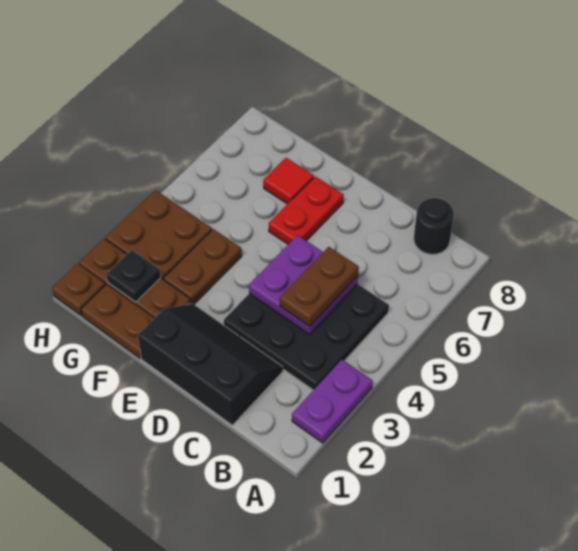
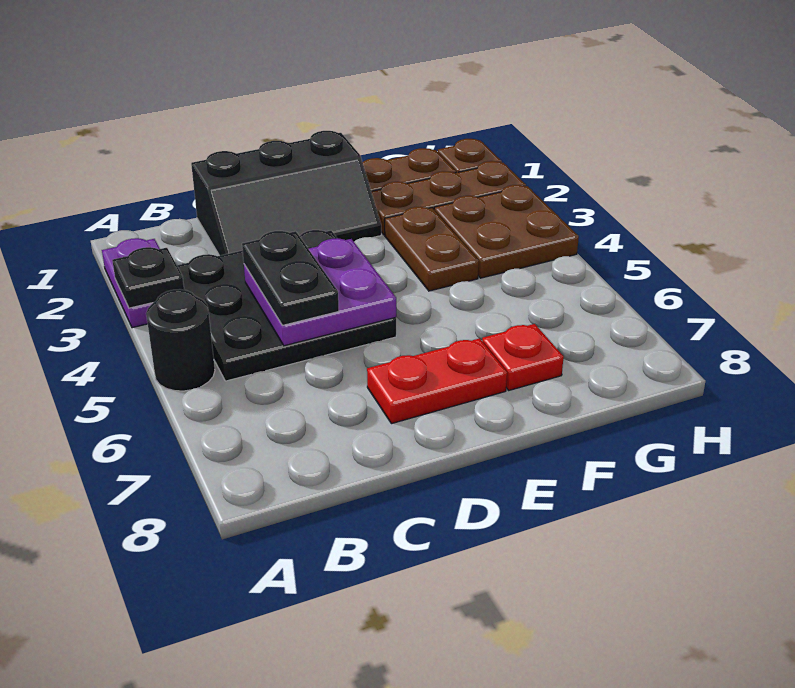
black round brick B8 level 1 -> black round brick A5 level 1
brown plate C4:C5 level 3 -> black plate C4:C5 level 3
red plate E6:E7 level 1 -> red plate D7:E7 level 1
red tile F7 level 1 -> red plate F7 level 1
black plate G2 level 2 -> black plate A3 level 2

